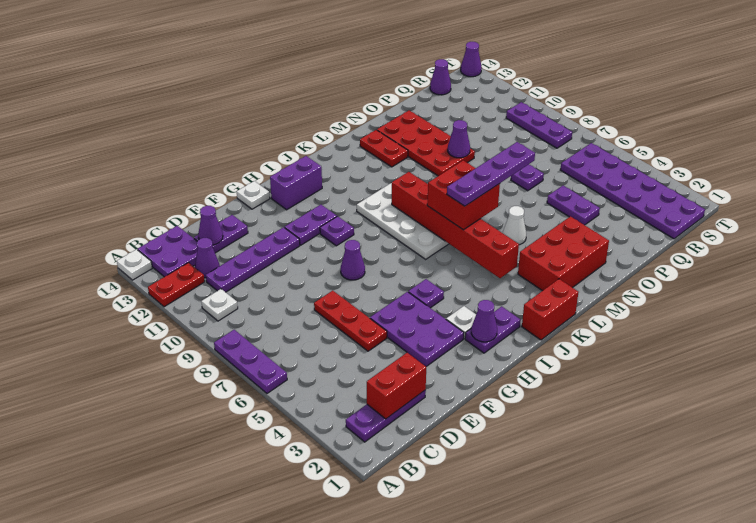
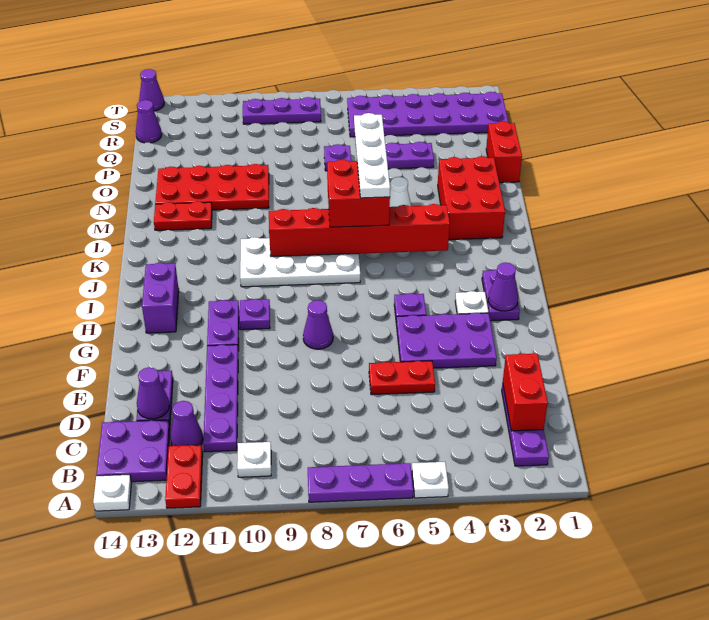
red plate E5:E7 level 1 -> red plate E5:E6 level 1
white plate G14 level 1 -> white plate A5 level 1
red brick J1:K1 level 1 -> red brick O1:P1 level 1
purple plate K6:N6 level 4 -> white plate K6:N6 level 4
purple cone O10 level 2 -> none

